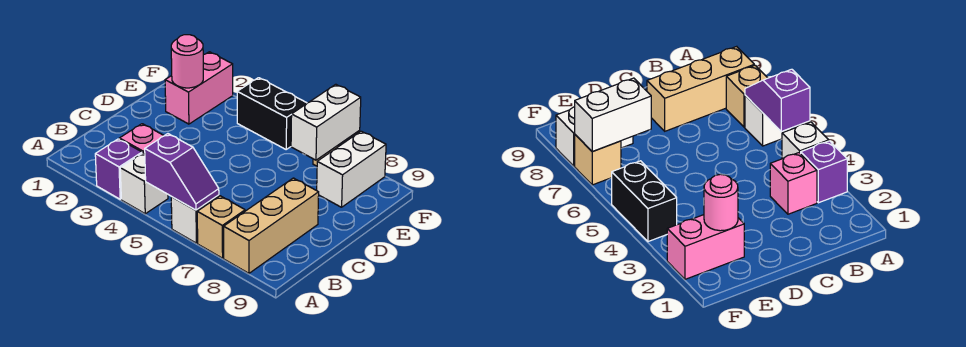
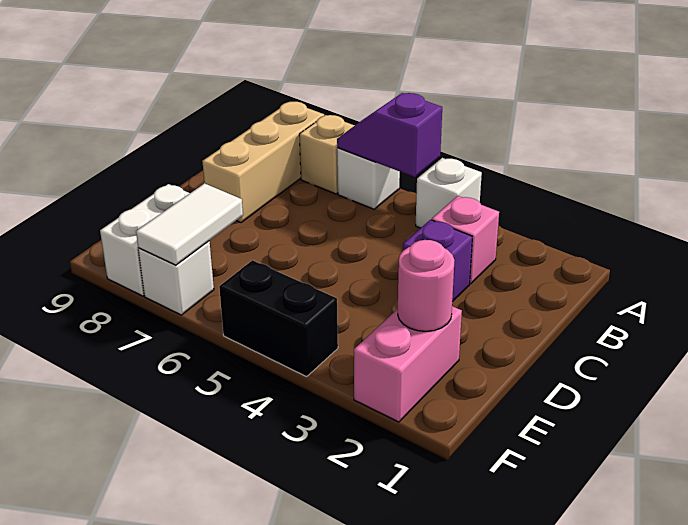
purple brick A3 level 1 -> purple brick C3 level 1
white brick E7:F7 level 2 -> white tile E7:F7 level 2
tan brick F7 level 1 -> white brick F7 level 1

